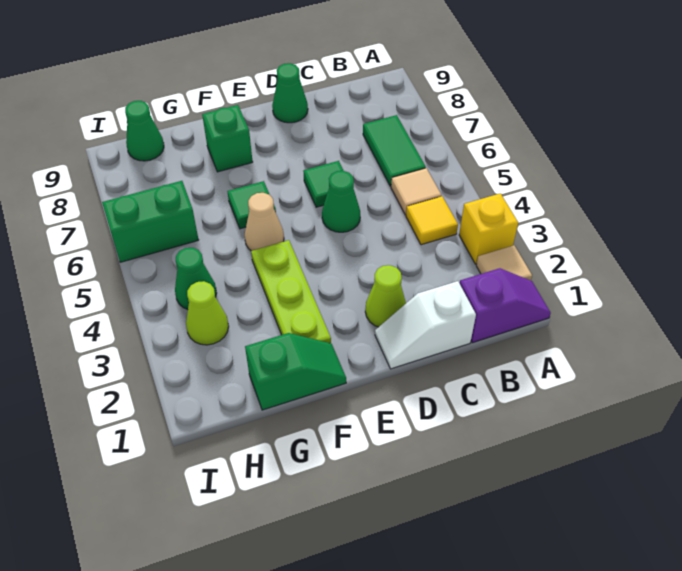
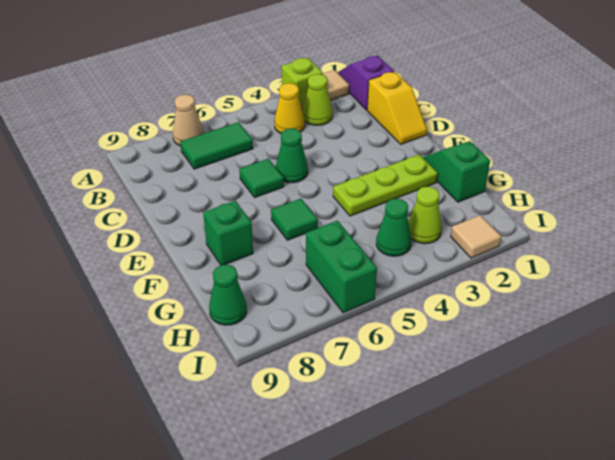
yellow brick A3 level 1 -> lime brick A3 level 1
yellow tile B4 level 1 -> yellow cone B4 level 1
tan tile B5 level 1 -> tan tile I2 level 1
white slope C1:D1 level 1 top C -> yellow slope C1:D1 level 1 top C
lime cone D2 level 1 -> lime cone B3 level 1
green cone D9 level 1 -> none
tan cone F5 level 1 -> tan cone A7 level 1

